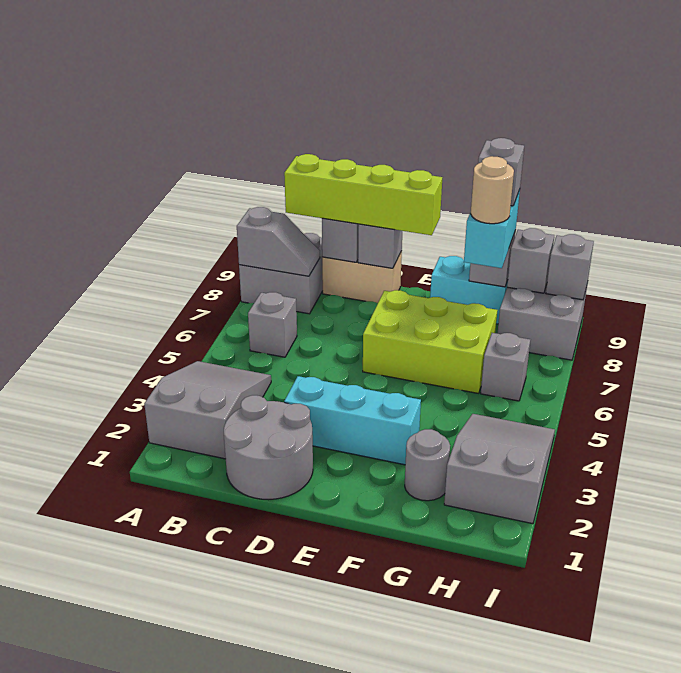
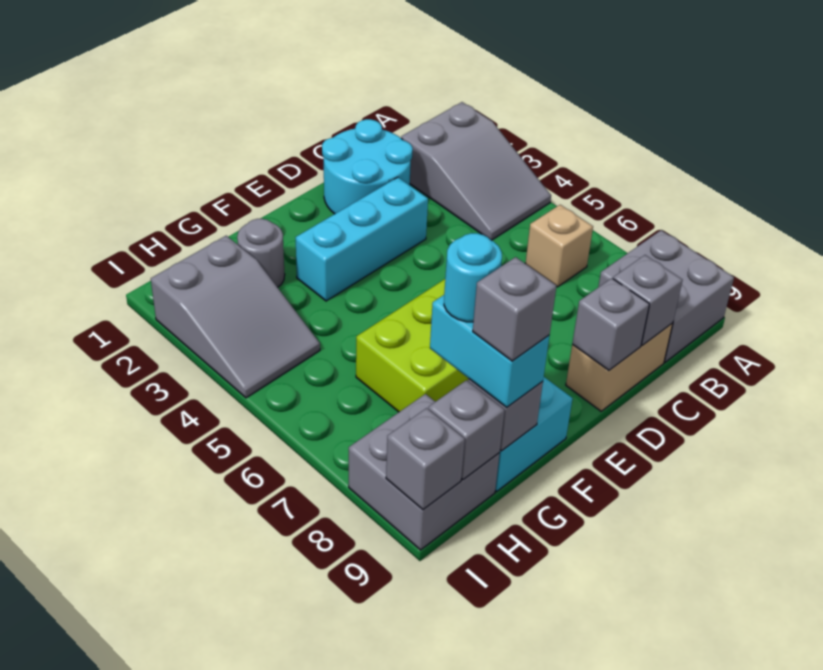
grey slope A8:B8 level 2 top A -> none
grey brick B6 level 1 -> tan brick B6 level 1
lime brick B9:E9 level 3 -> none
grey round brick C1:D2 level 1 -> cyan round brick C1:D2 level 1
tan round brick G8 level 4 -> cyan round brick G8 level 4
grey brick H6 level 1 -> none

